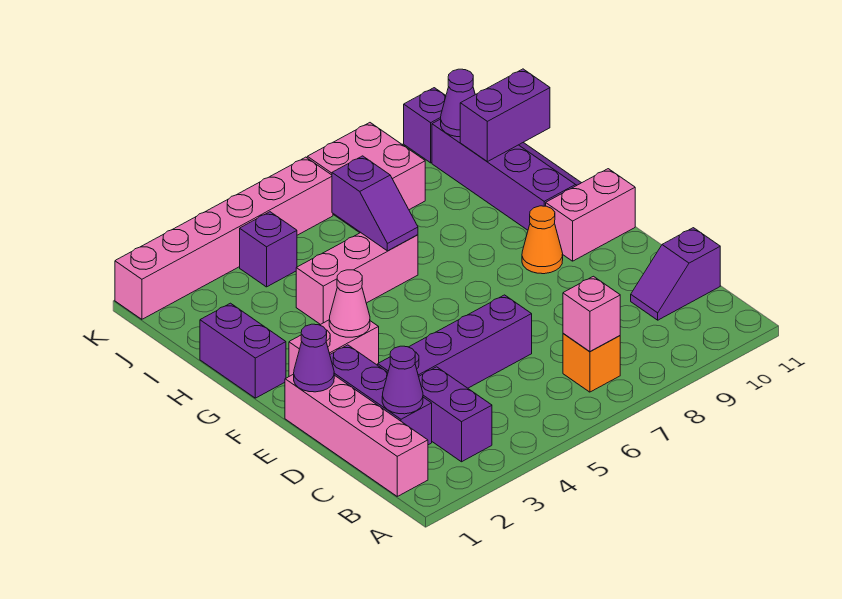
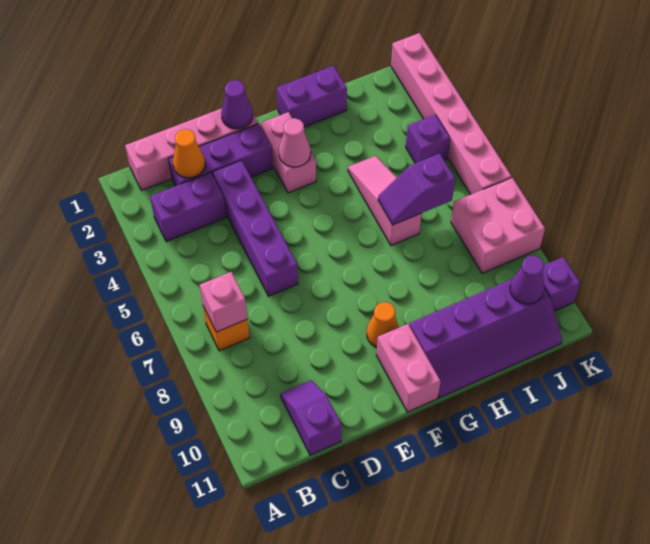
purple cone C2 level 2 -> orange cone C2 level 2
pink brick H4:H6 level 1 -> pink slope H4:H6 level 1 top 6
purple brick I10:I11 level 2 -> none

